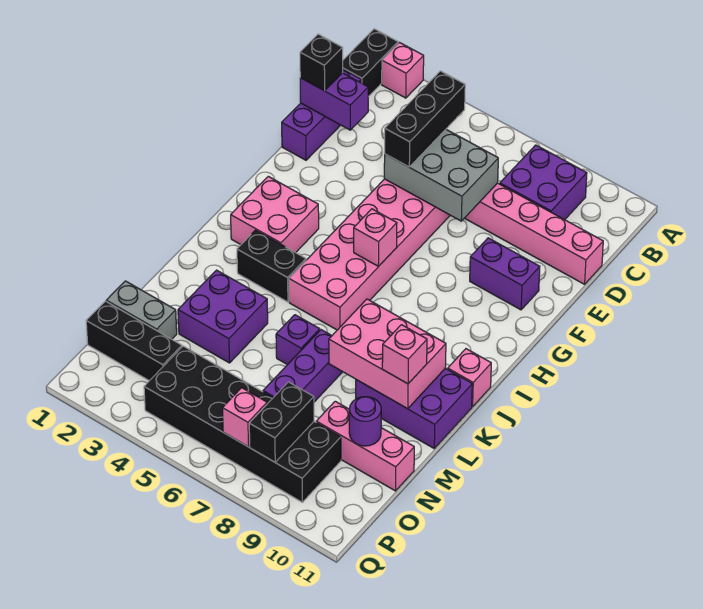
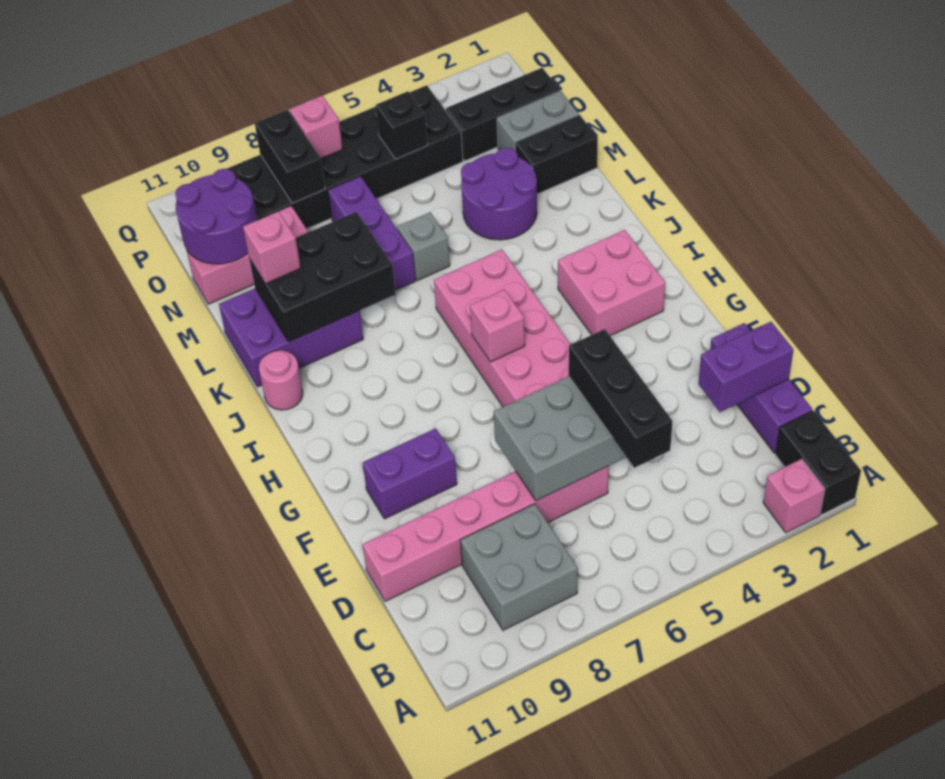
purple brick B8:C9 level 1 -> grey brick B8:C9 level 1
black brick D1 level 3 -> black brick O5 level 2
black brick J3:J4 level 1 -> black brick M1:M2 level 1
pink brick J11 level 1 -> pink round brick J11 level 1
pink brick K8:L10 level 2 -> black brick K8:L10 level 2
purple brick L3:M4 level 1 -> purple round brick L3:M4 level 1
purple brick L6 level 1 -> grey brick L6 level 1
purple round brick N10 level 2 -> purple round brick N10:O11 level 2

